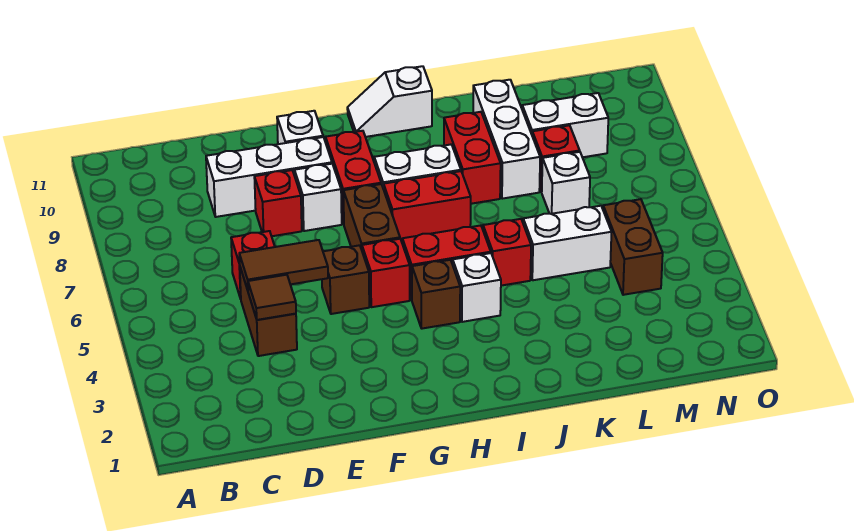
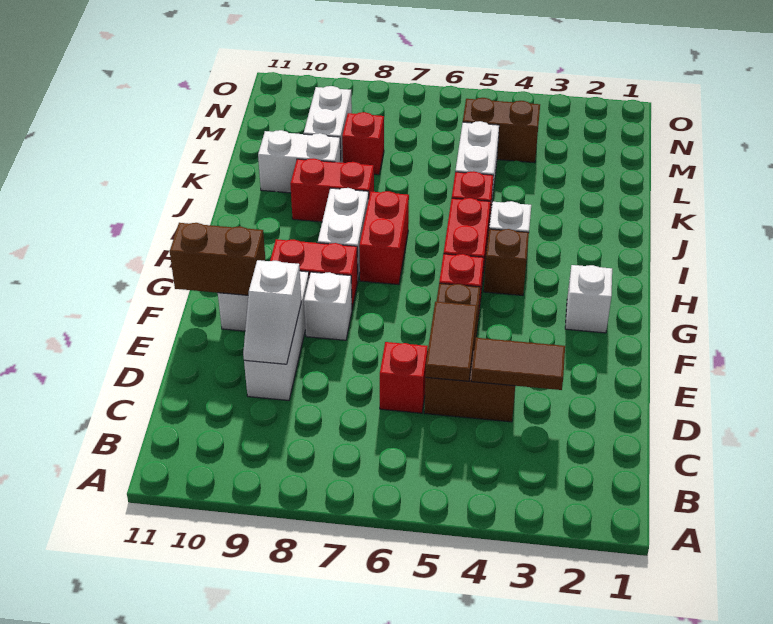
brown tile D4 level 2 -> brown tile D3:D4 level 2
red brick E8 level 1 -> none
brown brick G6:G7 level 1 -> brown brick F10:F11 level 2
white slope H11:I11 level 1 top I -> white slope D9:E9 level 2 top E
white brick K8:K10 level 1 -> white brick K9:K10 level 1
white brick L7 level 1 -> white brick G2 level 1

